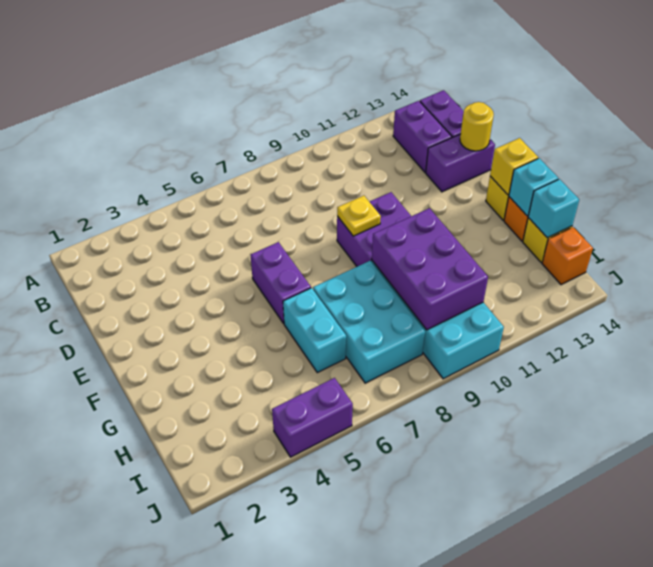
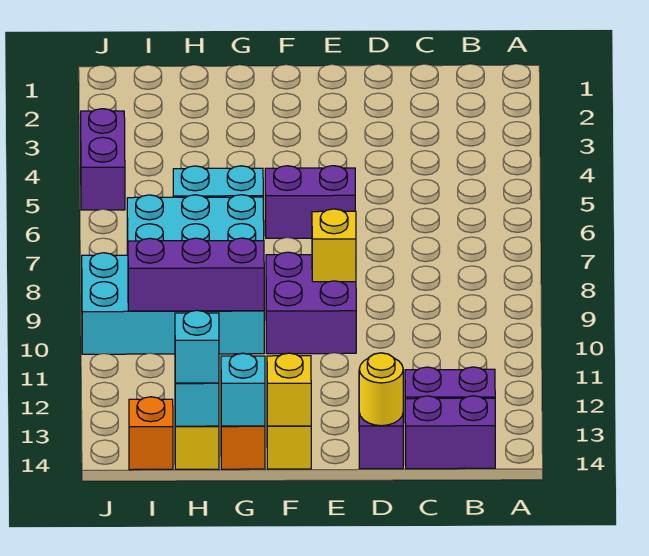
yellow plate E9 level 2 -> yellow brick E9 level 2
purple brick G9:I10 level 2 -> purple brick G10:I10 level 2
none -> cyan brick H14 level 3

